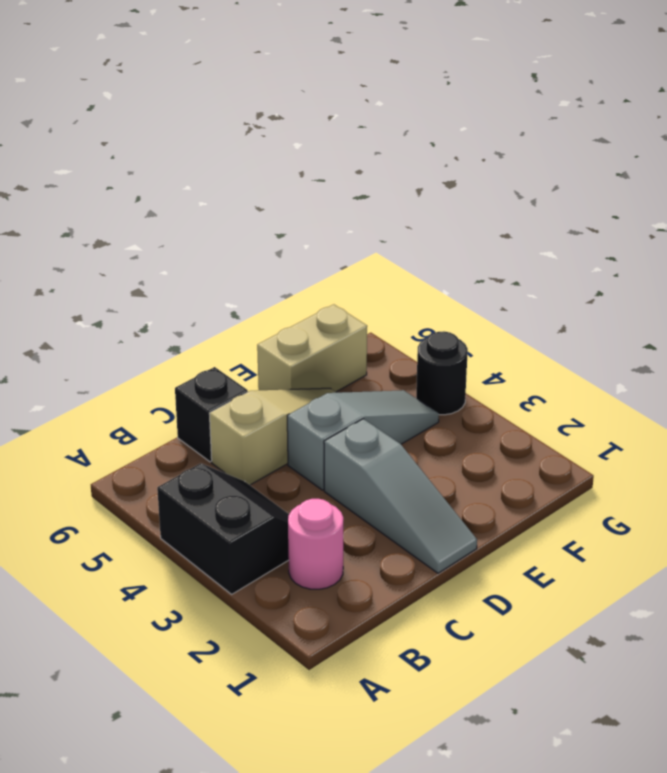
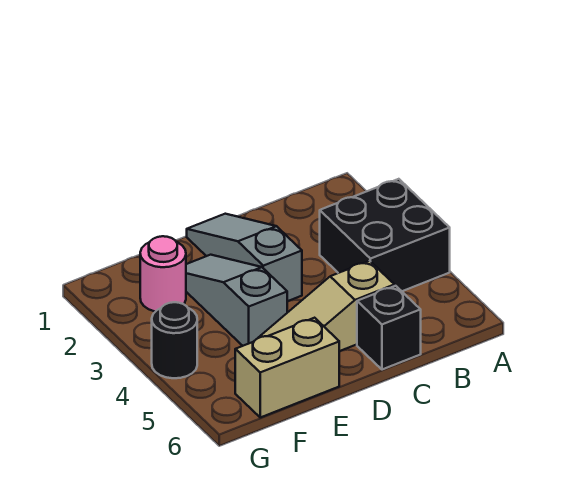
black slope A3:B4 level 1 top A -> black brick A3:B4 level 1
pink round brick B2 level 1 -> pink round brick F2 level 1
grey slope D4:F4 level 1 top D -> grey slope E2:E4 level 1 top 4

